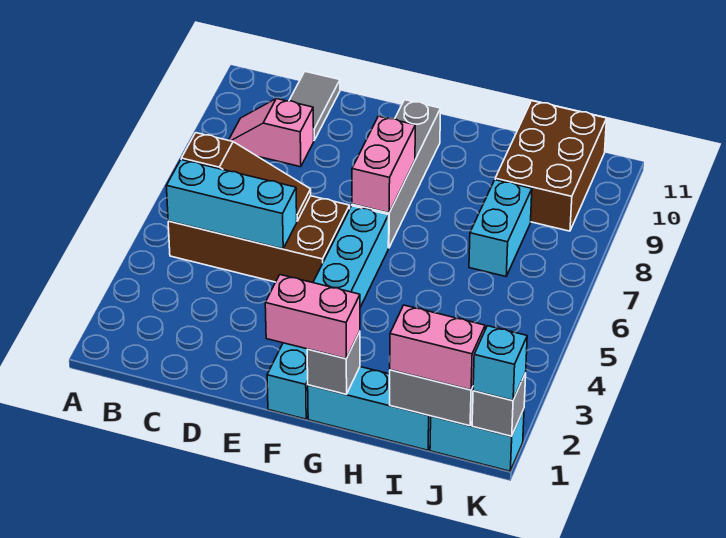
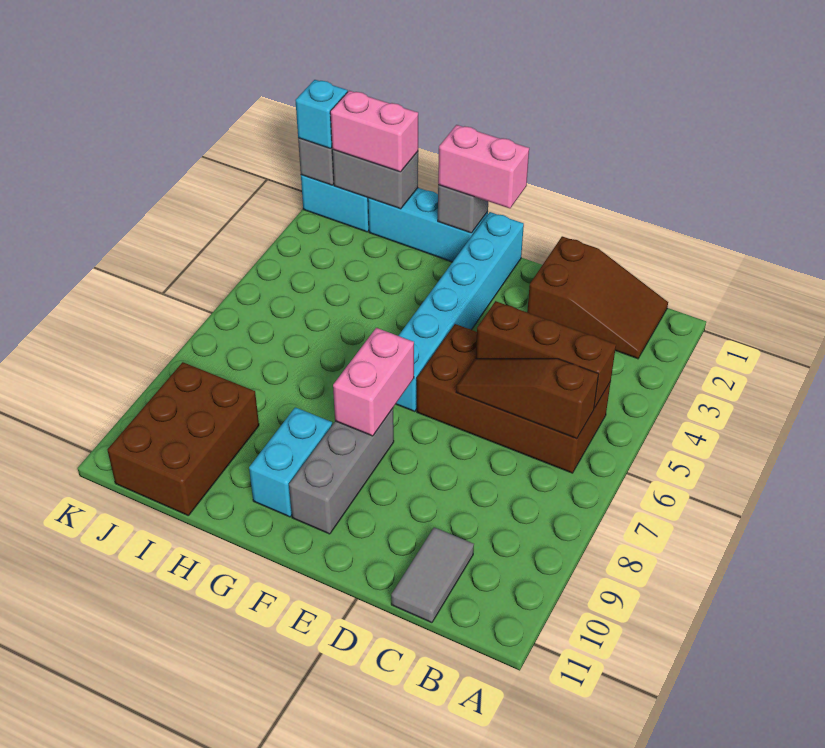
none -> brown slope B1:D2 level 1 top D
cyan brick B5:D5 level 2 -> brown brick B5:D5 level 2
pink slope B9:C9 level 1 top C -> none
grey brick F7:F10 level 1 -> grey brick F8:F10 level 1
cyan brick I7:I8 level 1 -> cyan brick G9:G10 level 1

